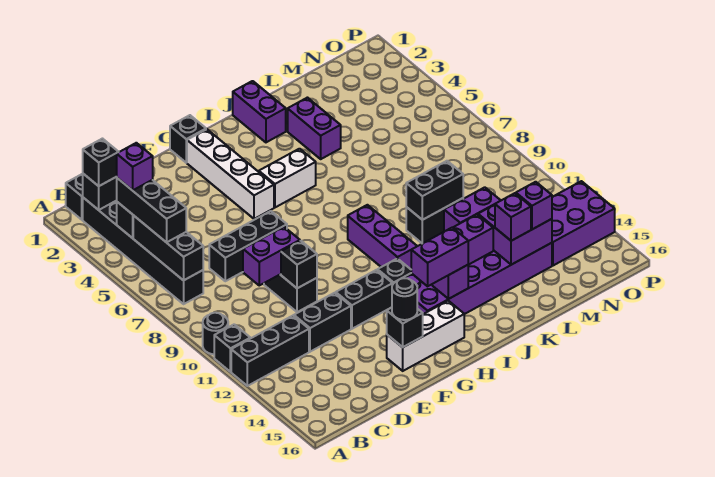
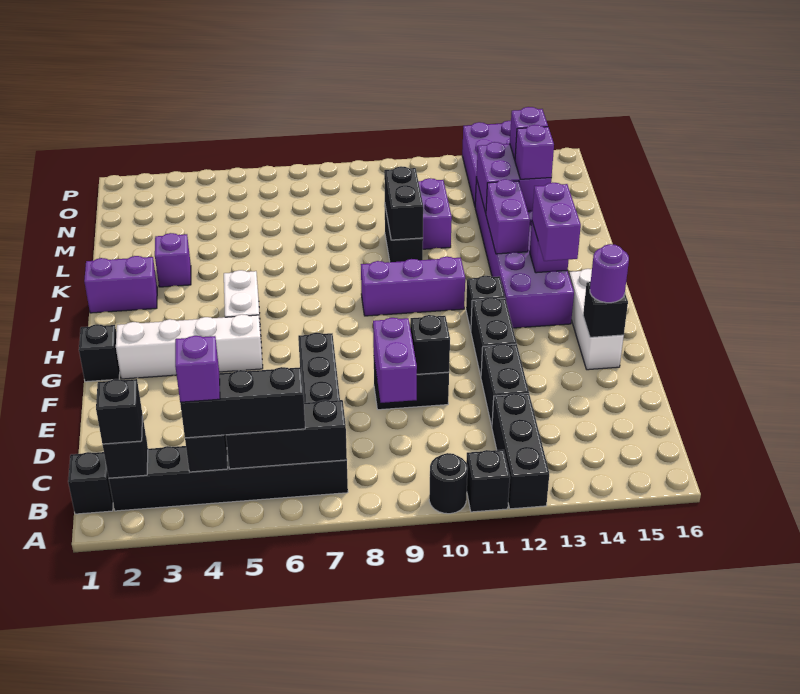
black round brick F15 level 3 -> purple round brick F15 level 3
purple brick K3:K4 level 1 -> purple brick K3 level 1

